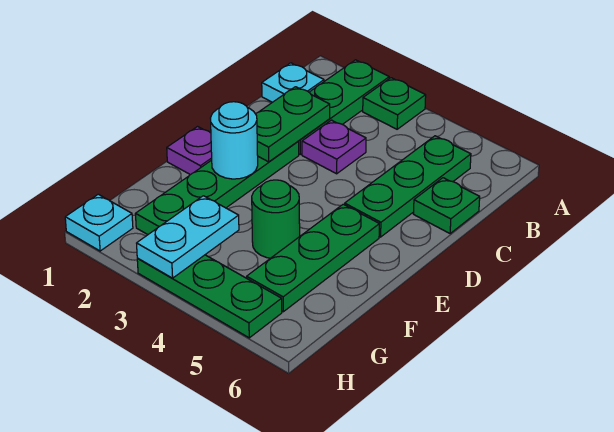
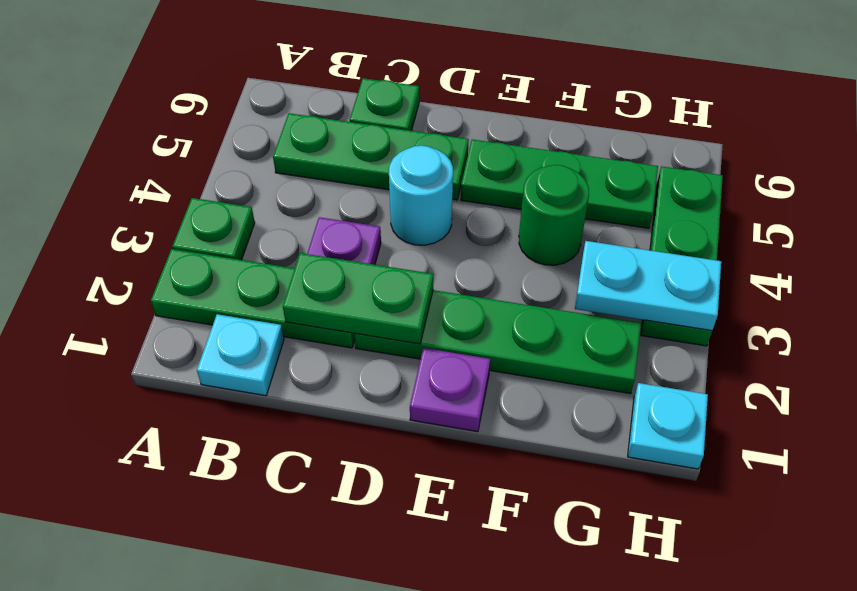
cyan round brick E2 level 2 -> cyan round brick D4 level 1

